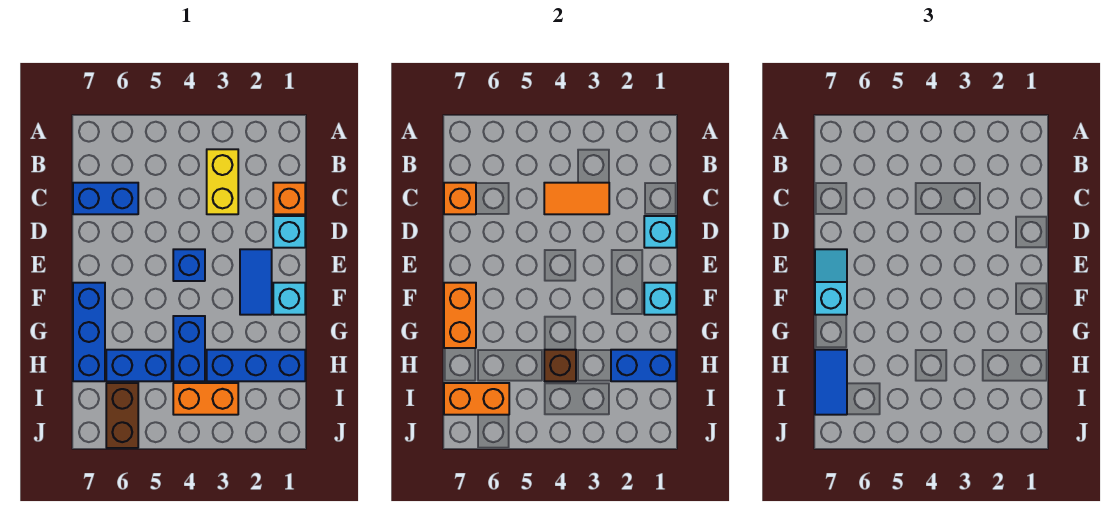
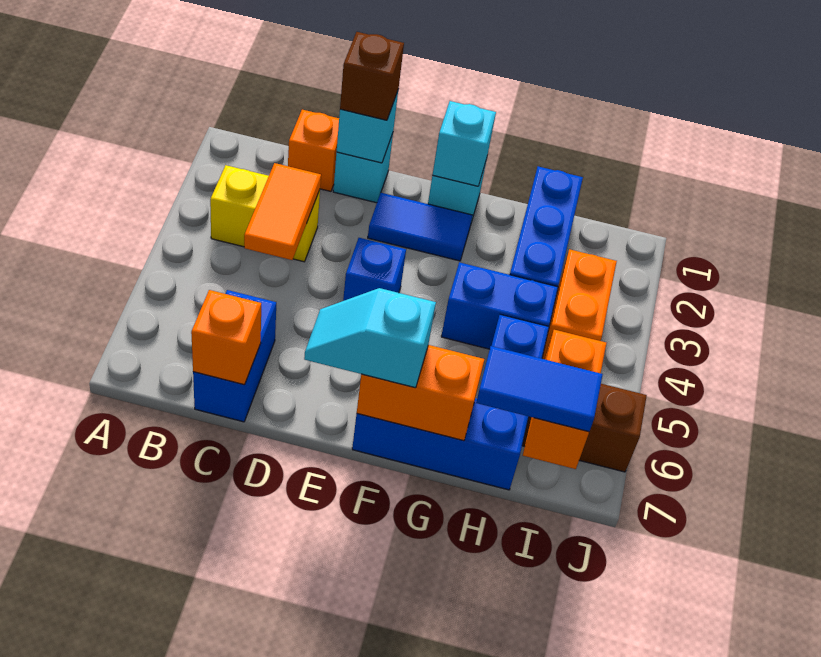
blue brick H1:H2 level 2 -> none
brown brick H4 level 2 -> brown brick D1 level 3

